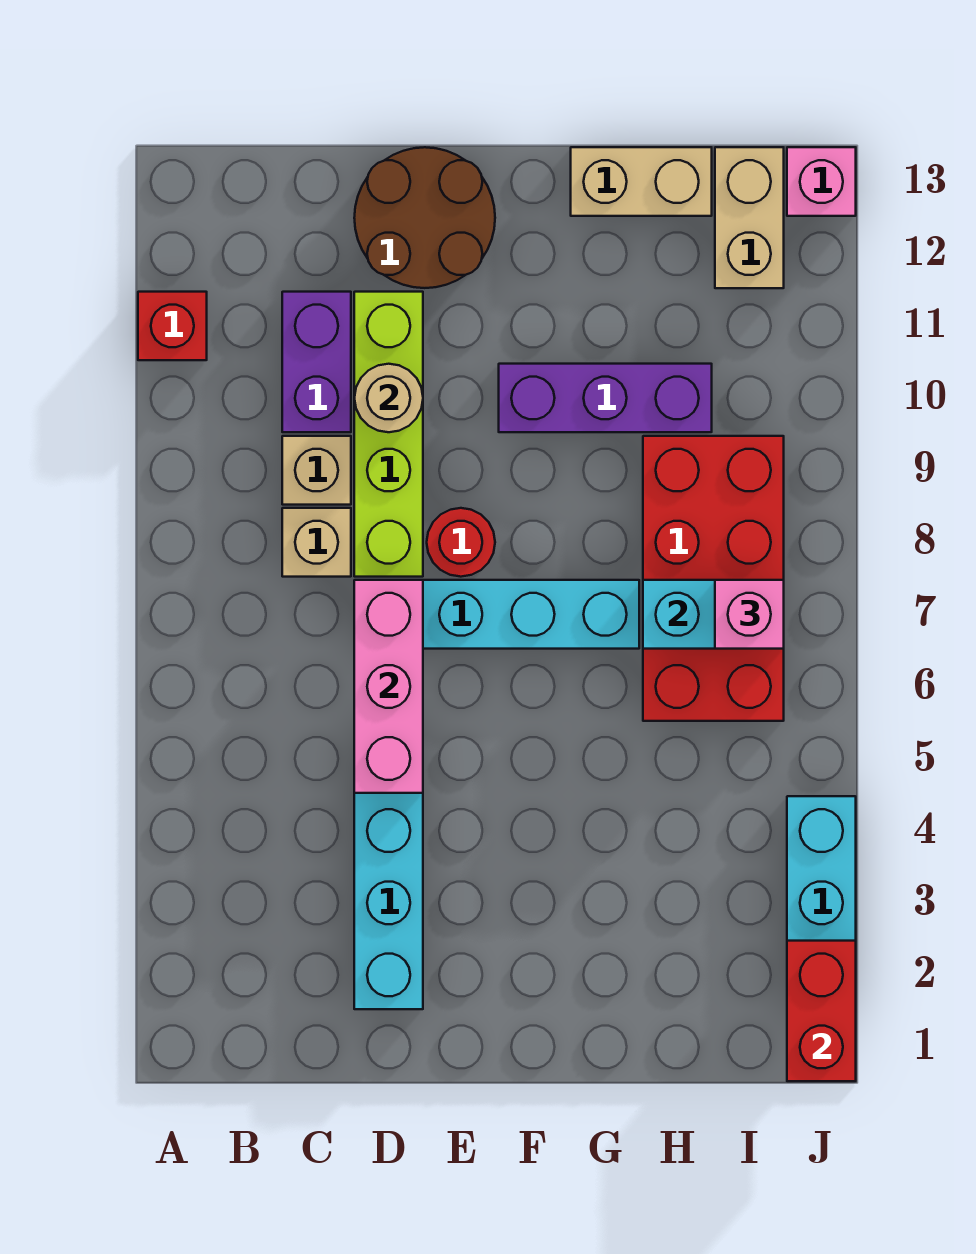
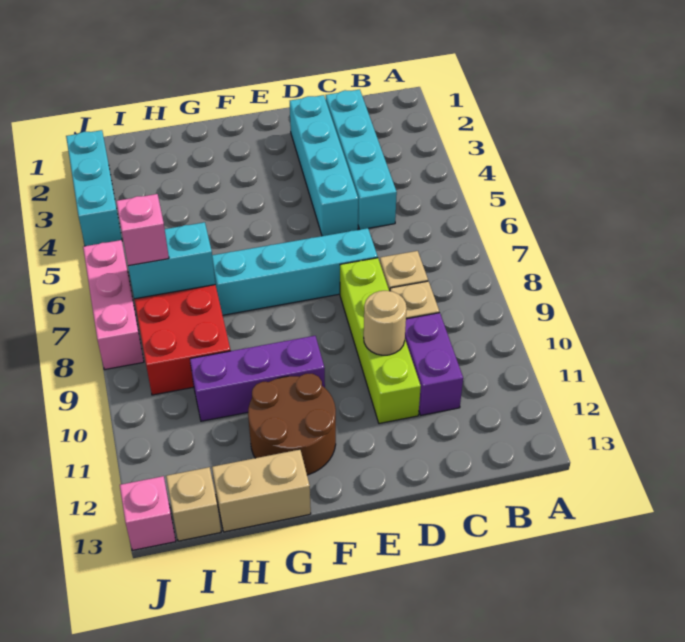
red brick A11 level 1 -> none
none -> cyan brick C2:C5 level 1
pink brick D5:D7 level 2 -> pink brick J6:J8 level 1
brown round brick D12:E13 level 1 -> brown round brick F11:G12 level 1
red round brick E8 level 1 -> none
tan brick I12:I13 level 1 -> tan brick I13 level 1
red brick J1:J2 level 2 -> none

